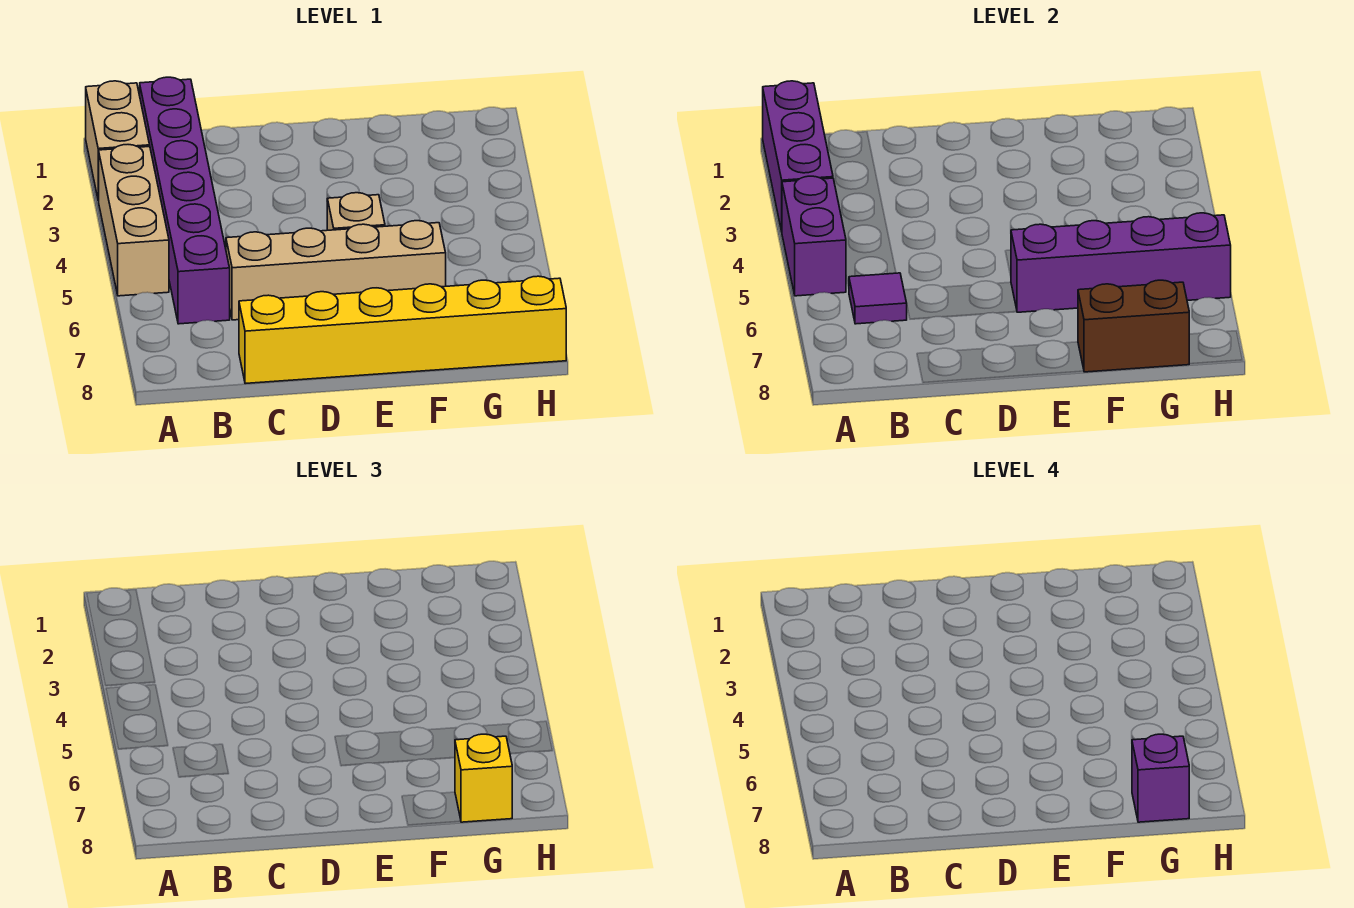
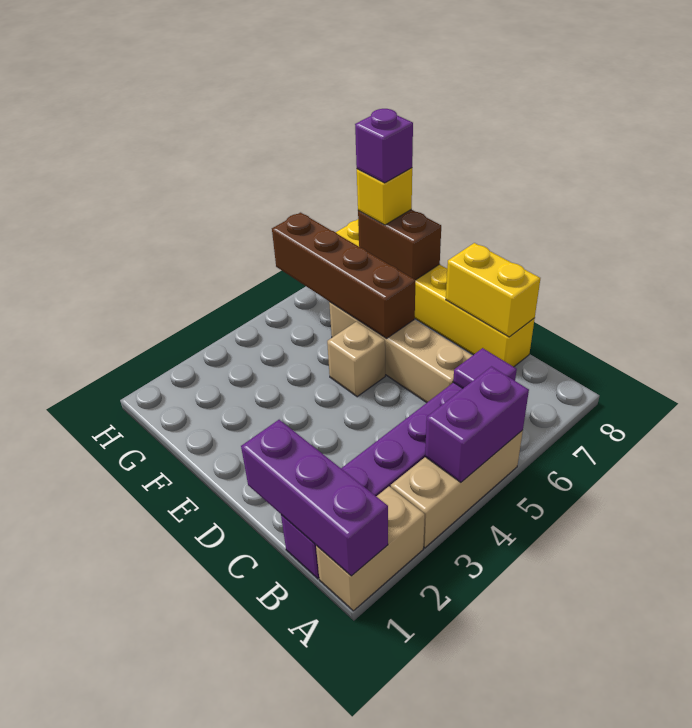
purple brick A1:A3 level 2 -> purple brick A1:C1 level 2
none -> yellow brick C8:D8 level 2
purple brick E6:H6 level 2 -> brown brick E6:H6 level 2

